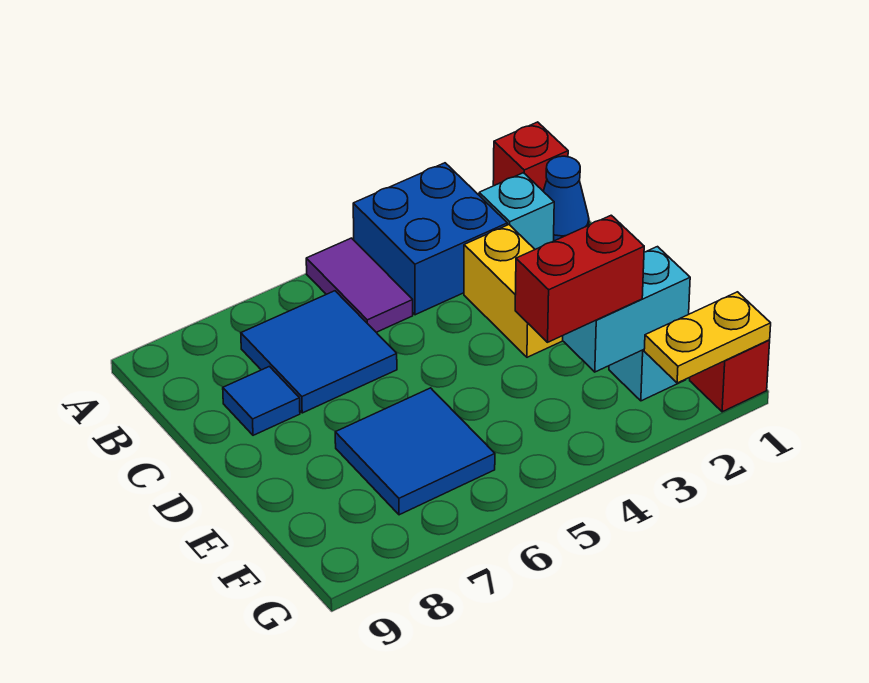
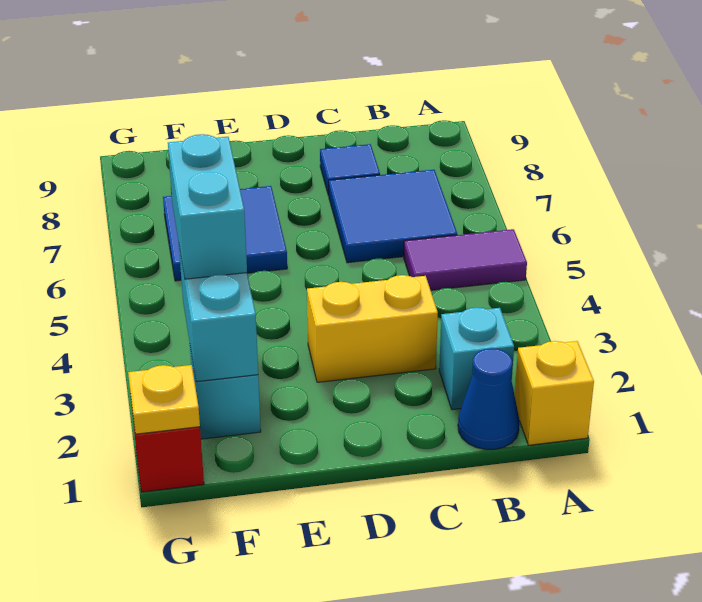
red brick A1 level 1 -> yellow brick A1 level 1
blue brick A3:B4 level 1 -> none
red brick F3:F4 level 3 -> cyan brick F3:F4 level 3
yellow plate G1:G2 level 2 -> yellow plate G1 level 2

